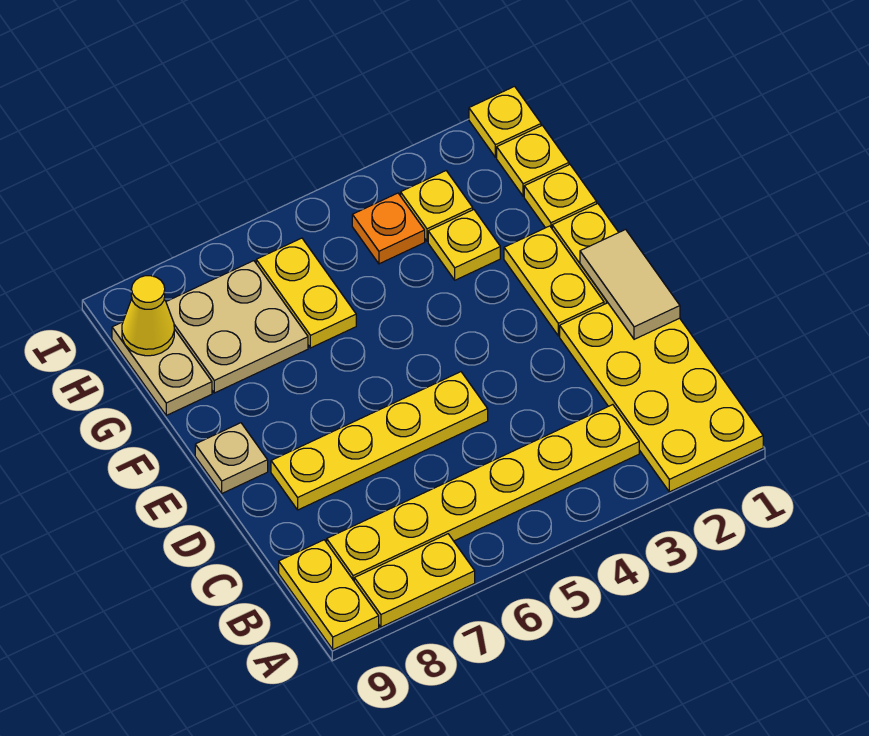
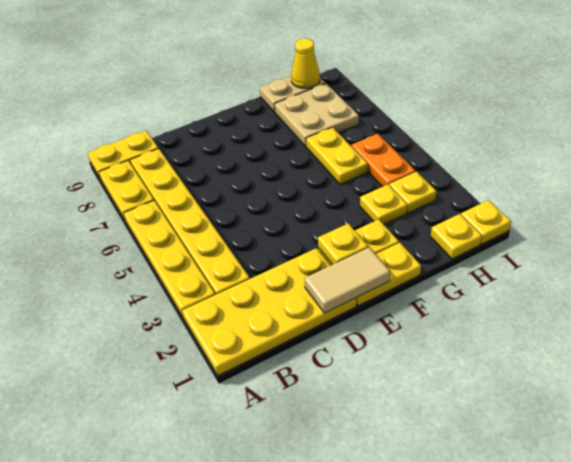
yellow plate D5:D8 level 1 -> yellow plate A3:A6 level 1
tan plate E9 level 1 -> none
yellow plate G1 level 1 -> yellow plate E2 level 2
yellow plate G6:H6 level 1 -> yellow plate G5:G6 level 1
orange plate H4 level 1 -> orange plate H4:H5 level 1

